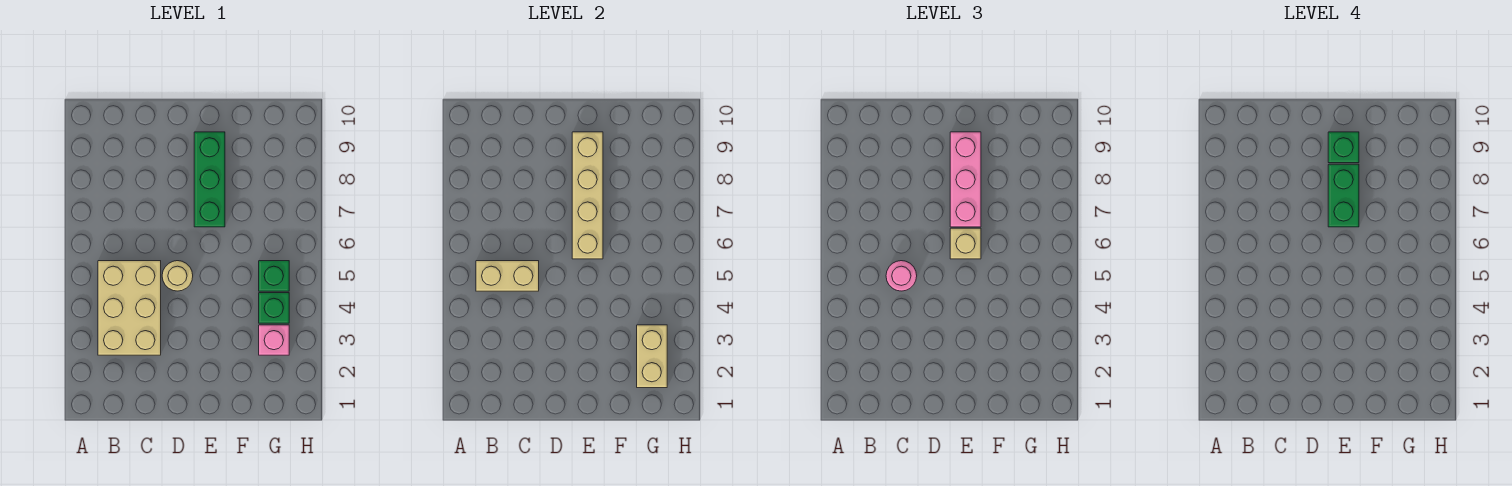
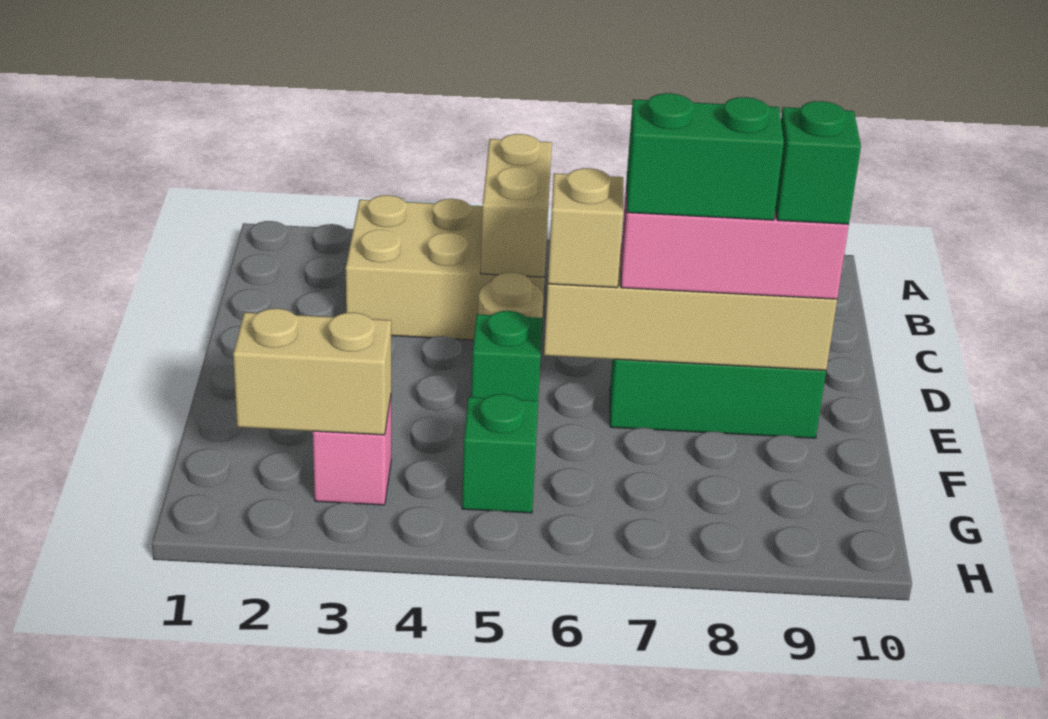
pink round brick C5 level 3 -> none
green brick G4 level 1 -> green brick E5 level 1

